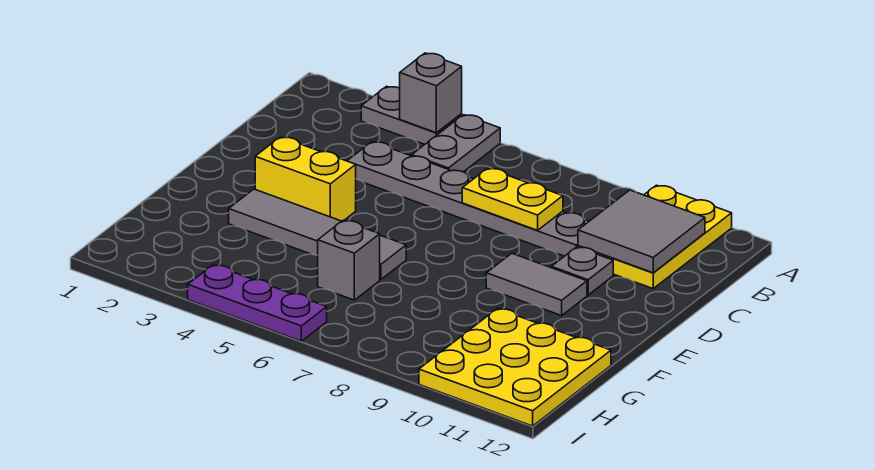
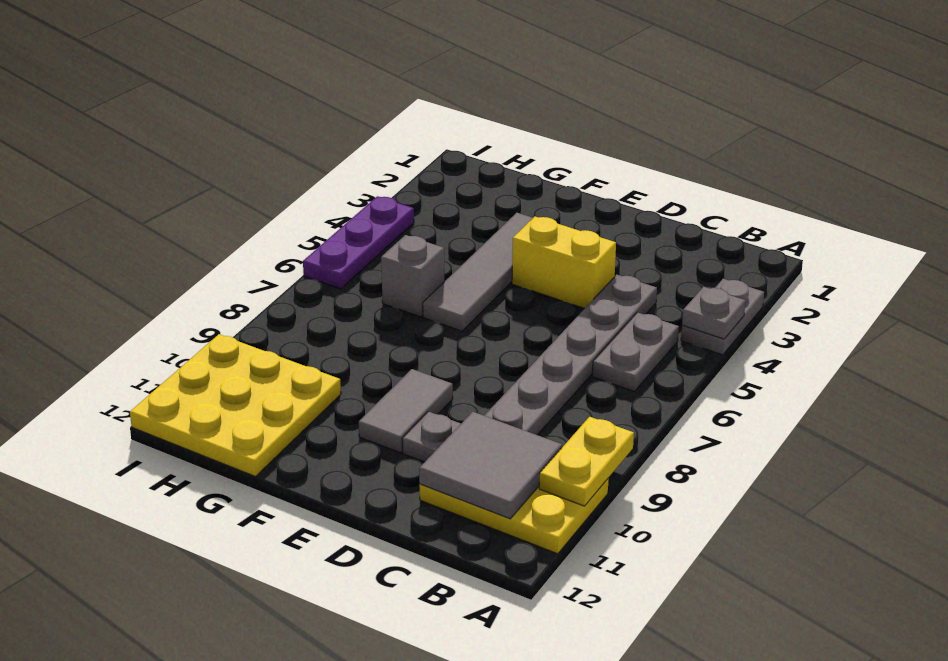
grey brick A4 level 2 -> grey plate A4 level 2
grey plate A5:B5 level 1 -> grey plate B5:B6 level 1
yellow plate C7:C8 level 2 -> yellow plate A9:A10 level 2
yellow brick E3:E4 level 1 -> yellow brick D4:E4 level 1

